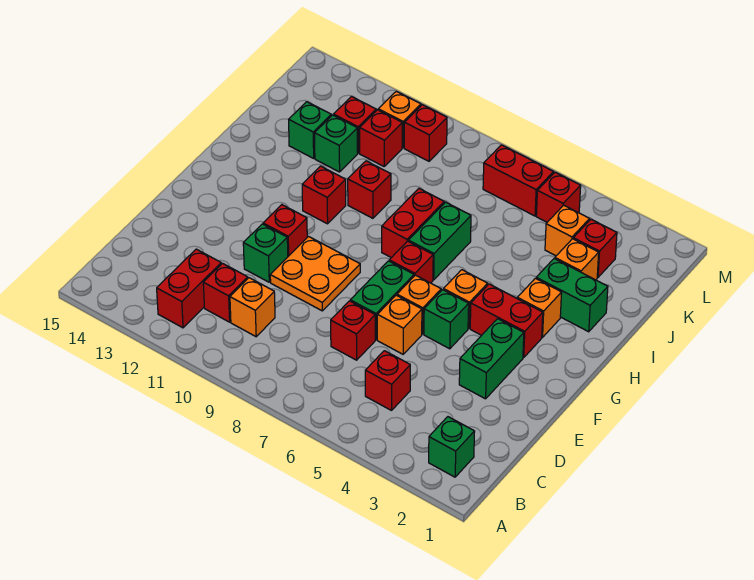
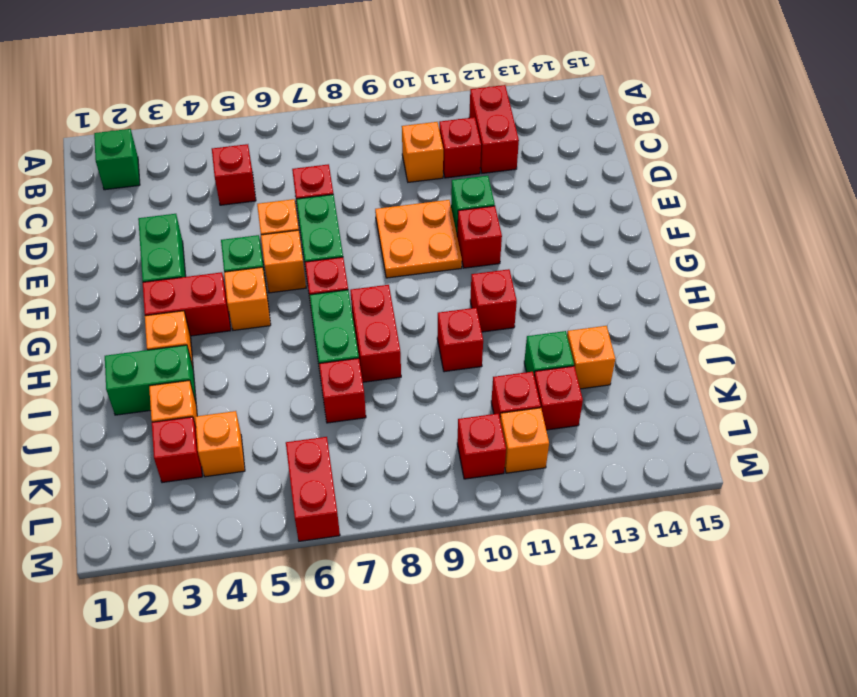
green brick J13 level 1 -> orange brick J13 level 1
red brick L5 level 1 -> red brick J7 level 1
red brick L6:L7 level 1 -> red brick L6:M6 level 1

